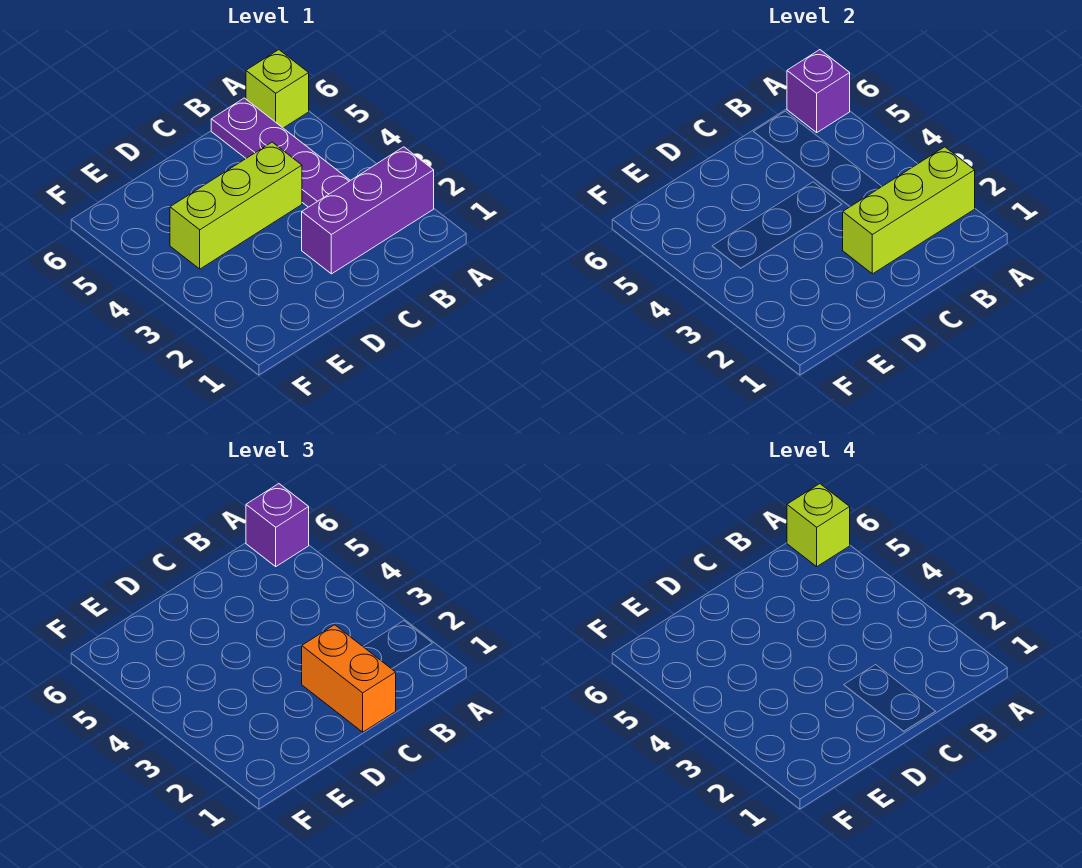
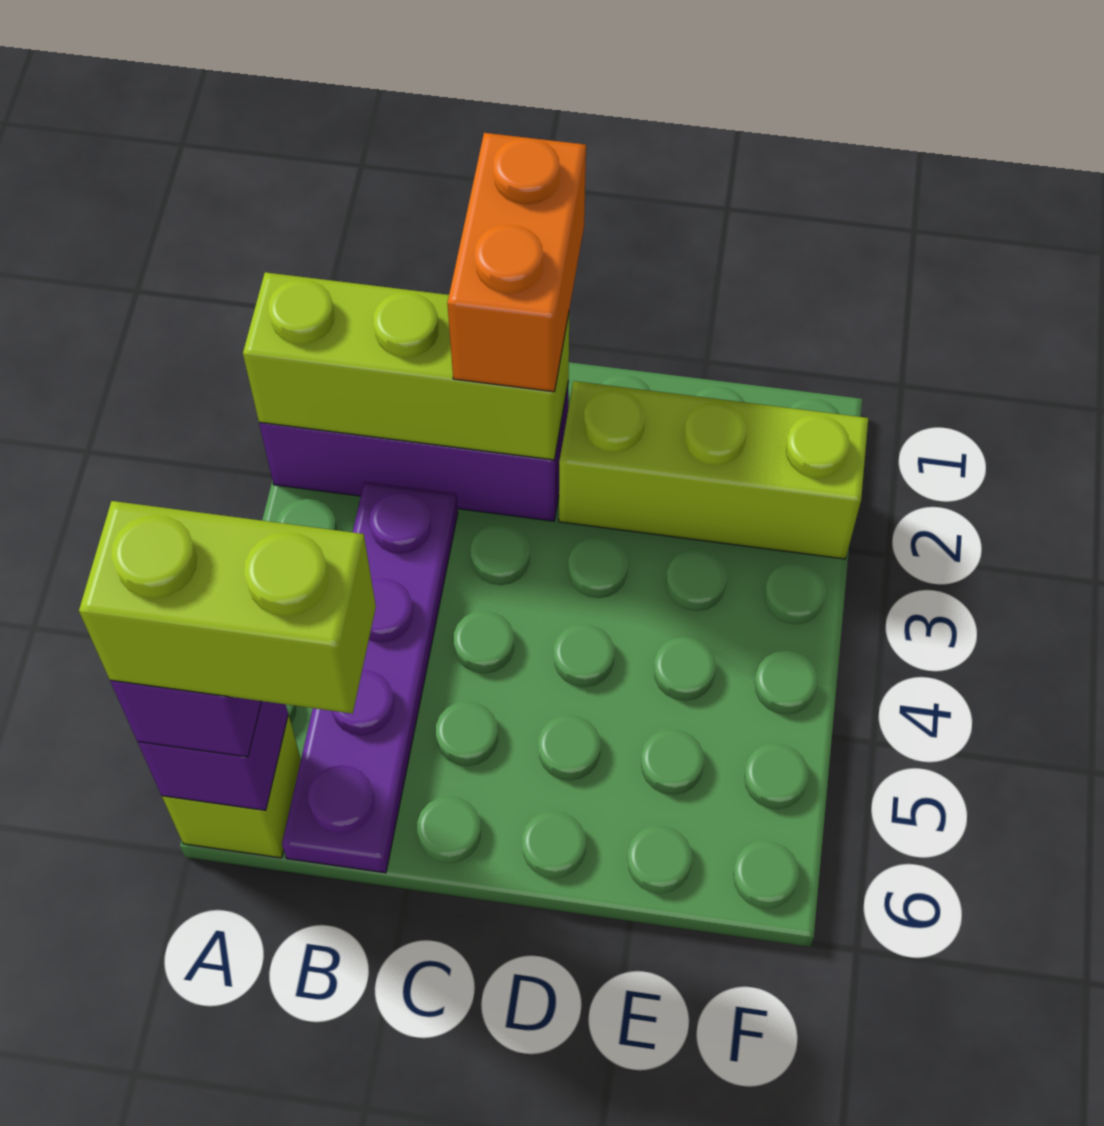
lime brick A6 level 4 -> lime brick A6:B6 level 4
lime brick C4:E4 level 1 -> lime brick D2:F2 level 1

